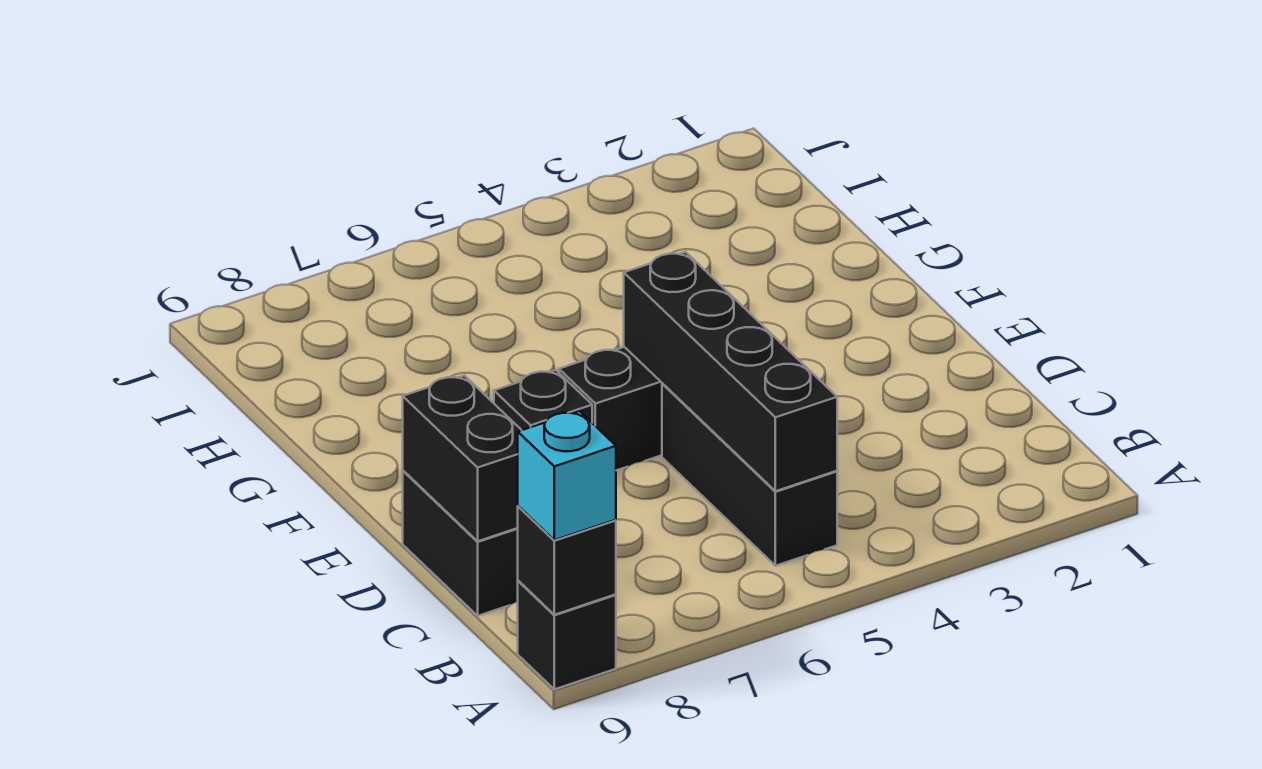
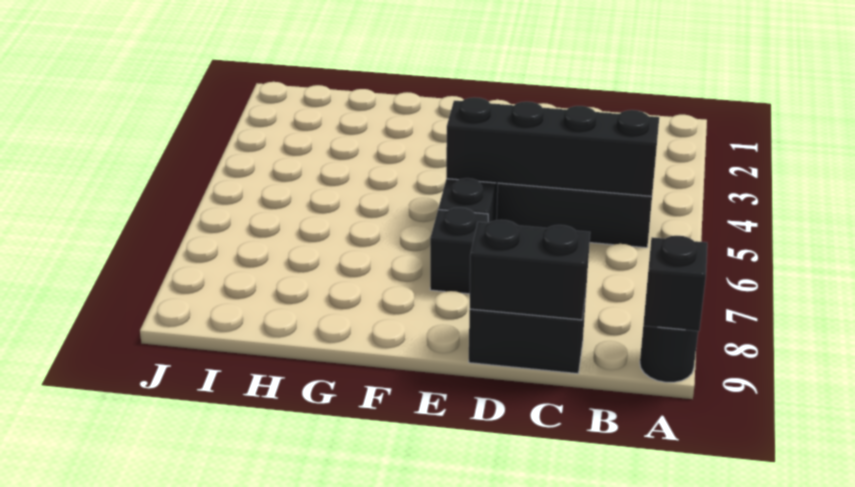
black brick A9 level 1 -> black round brick A9 level 1
cyan brick A9 level 3 -> none

